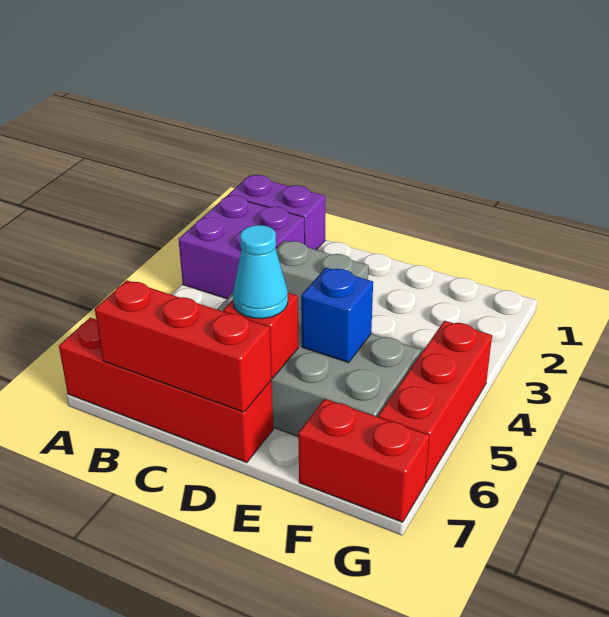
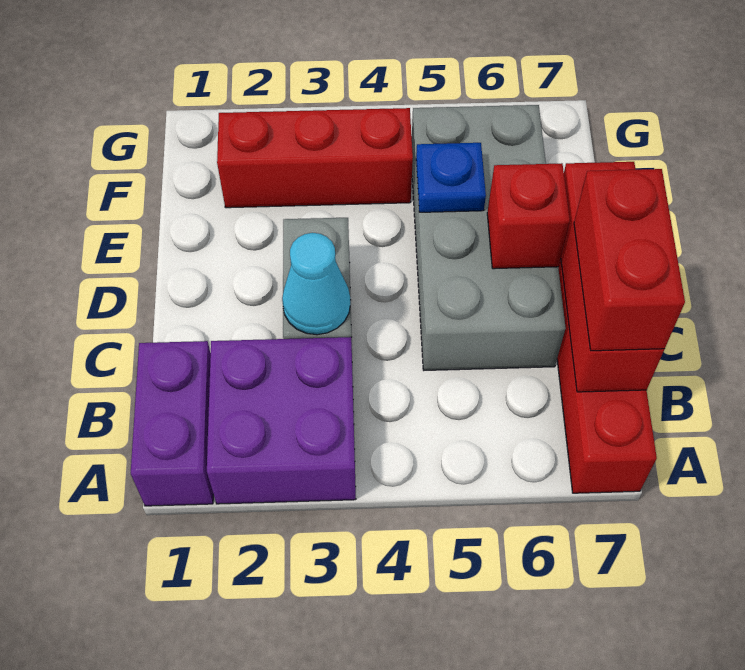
cyan cone D6 level 3 -> cyan cone C3 level 2
blue brick E5 level 2 -> blue plate E5 level 2
red brick F7:G7 level 1 -> red brick B7:C7 level 3
red brick G4:G6 level 1 -> red brick F2:F4 level 1

